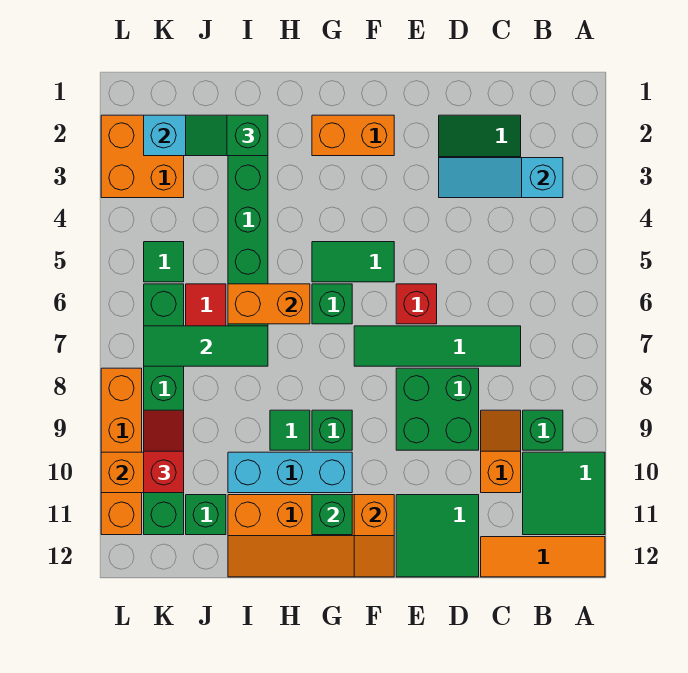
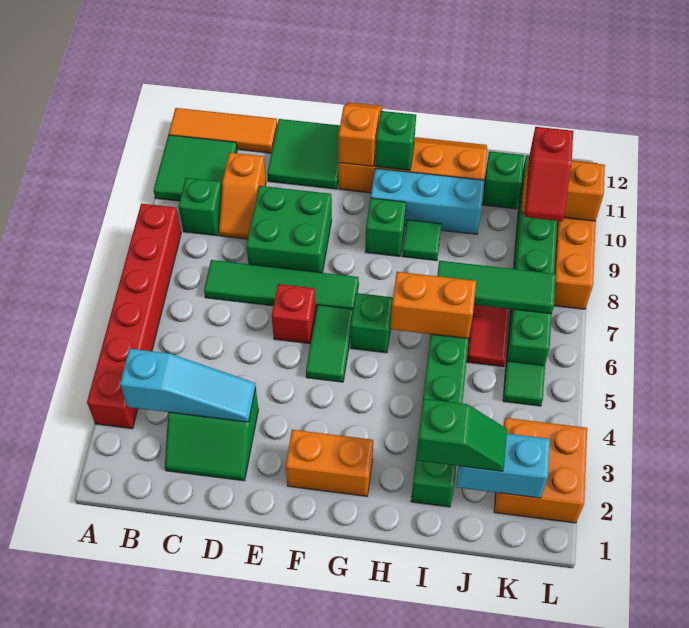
none -> red brick A3:A8 level 1
green tile F5:G5 level 1 -> green tile F5:F6 level 1

